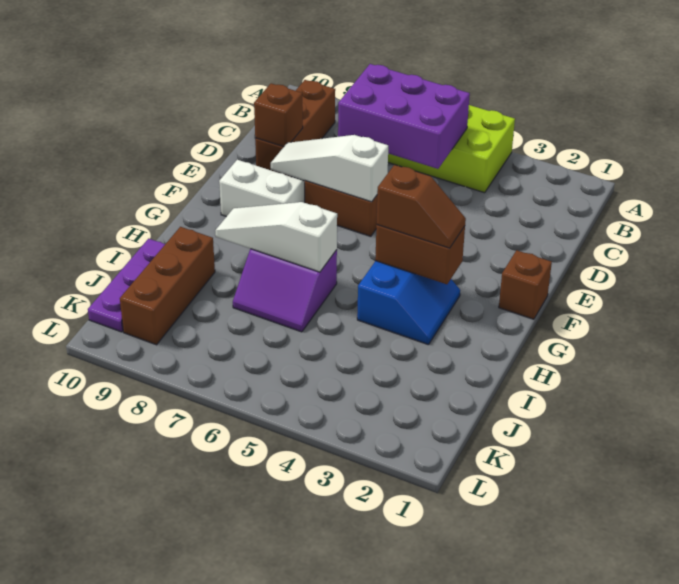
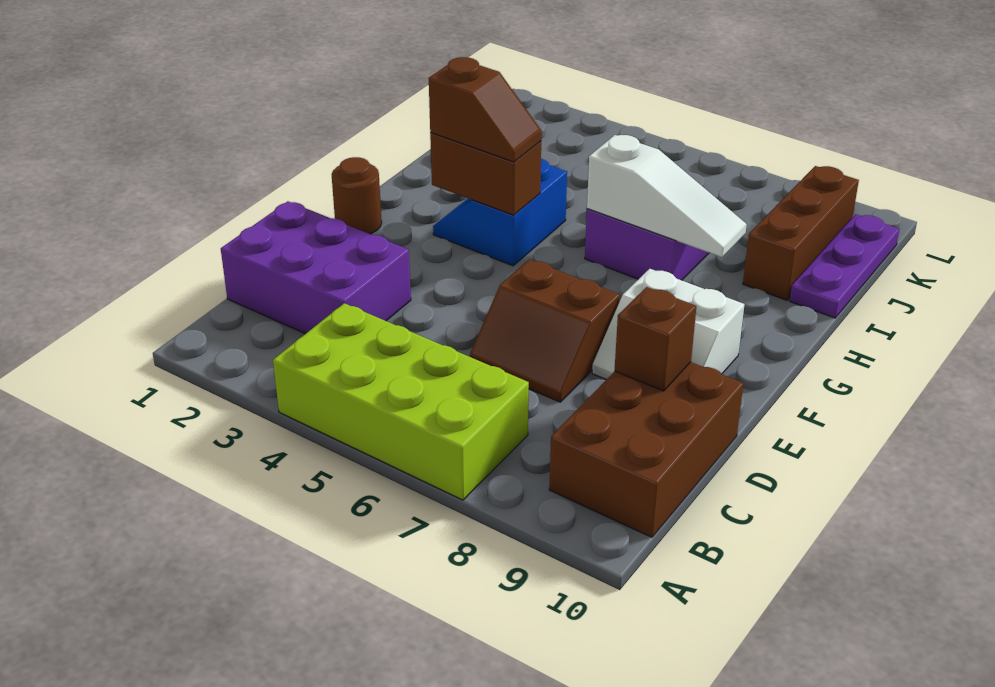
purple brick B5:C7 level 2 -> purple brick C1:D3 level 1
brown brick B9:D9 level 1 -> brown brick B9:D10 level 1
white slope E6:E8 level 2 top 6 -> none
brown brick F1 level 1 -> brown round brick F1 level 1
brown slope G3:G4 level 3 top 4 -> brown slope G3:G4 level 3 top 3

